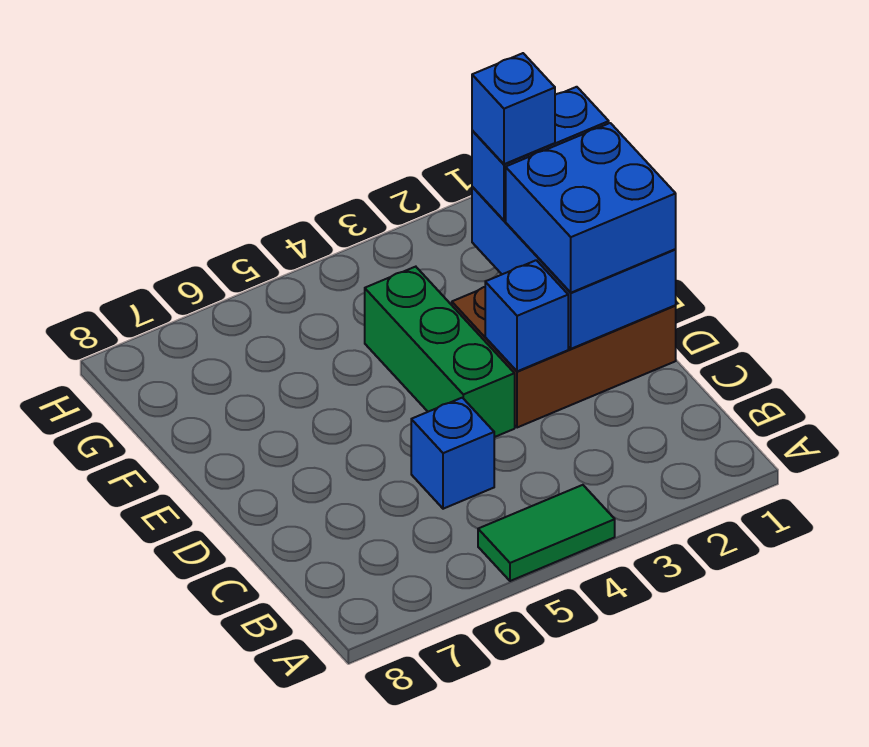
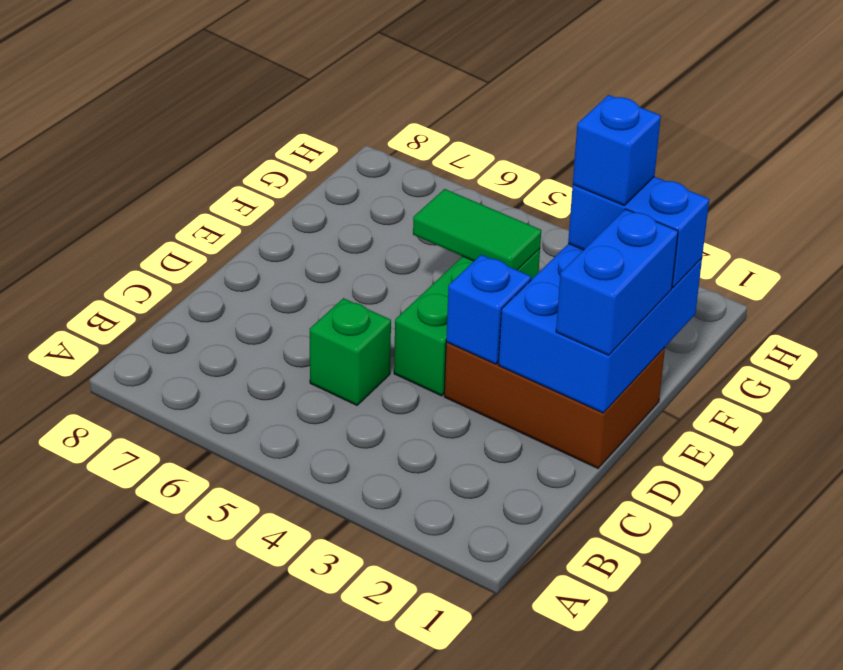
green tile A4:A5 level 1 -> green tile F4:F5 level 2
blue brick C5 level 1 -> green brick C5 level 1
blue brick D1:E2 level 3 -> blue brick D1:E1 level 3

